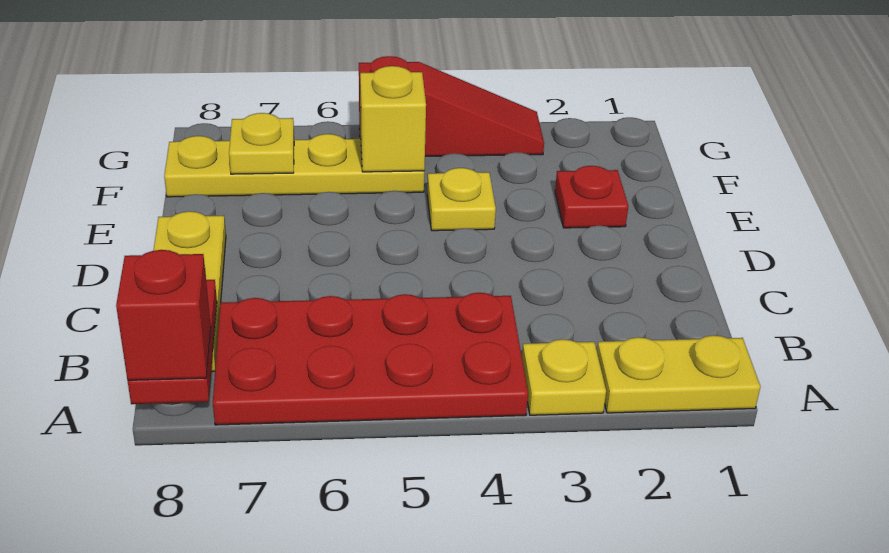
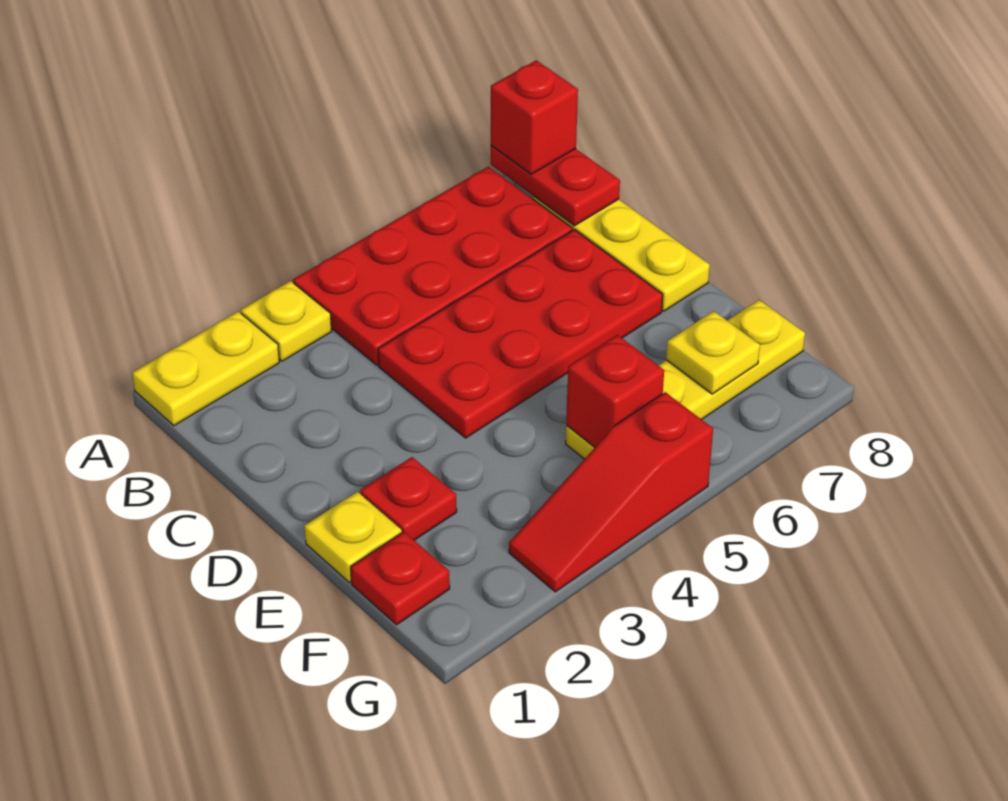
none -> red plate C4:D7 level 1
yellow plate E4 level 1 -> yellow plate E1 level 1
none -> red plate F1 level 1
yellow brick F5 level 2 -> red brick F5 level 2

